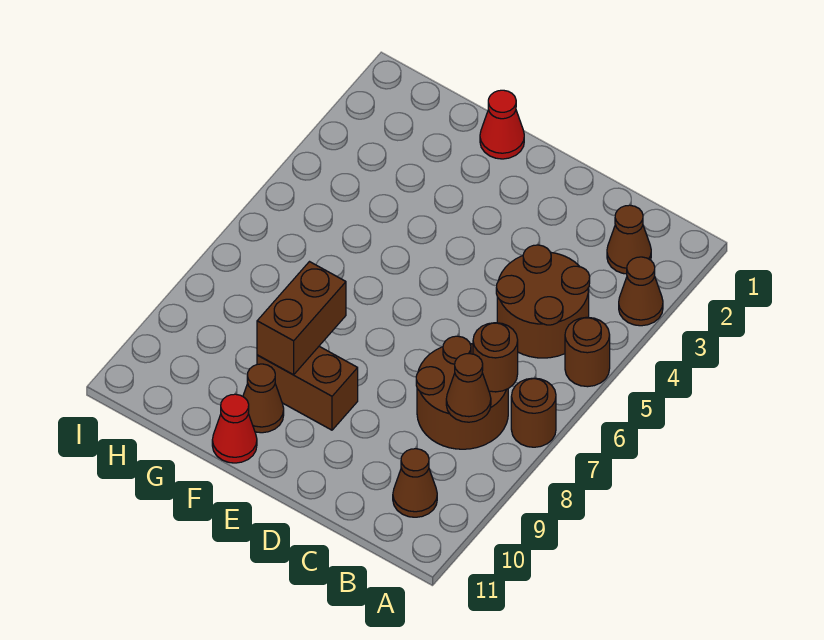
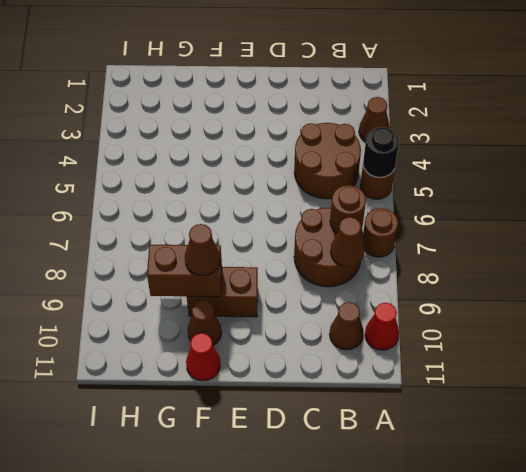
none -> black round brick A5 level 2
brown cone B2 level 1 -> brown cone F9 level 3
red cone F1 level 1 -> red cone A10 level 1
brown brick F8:F9 level 2 -> brown brick F9:G9 level 2

